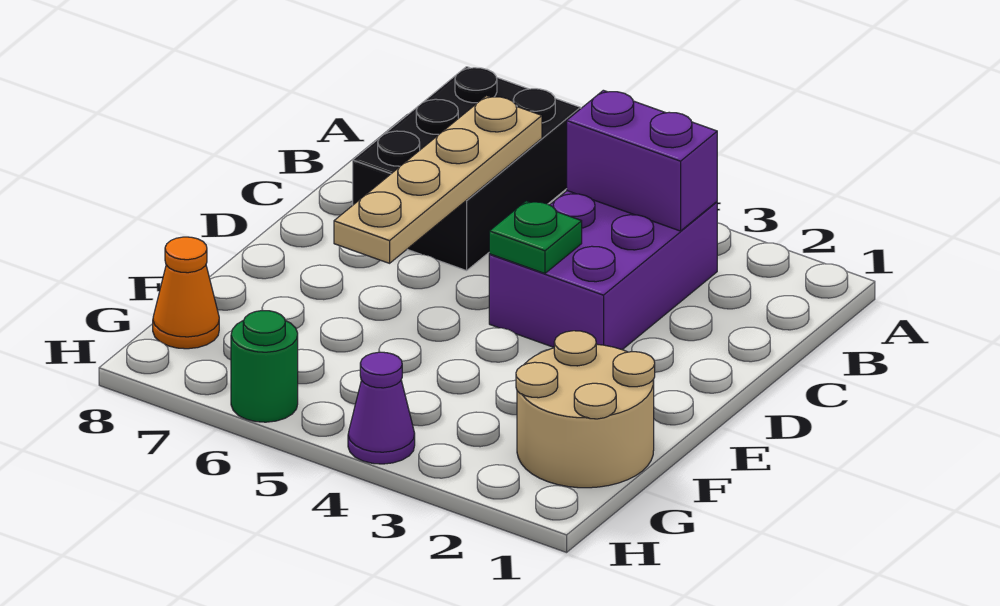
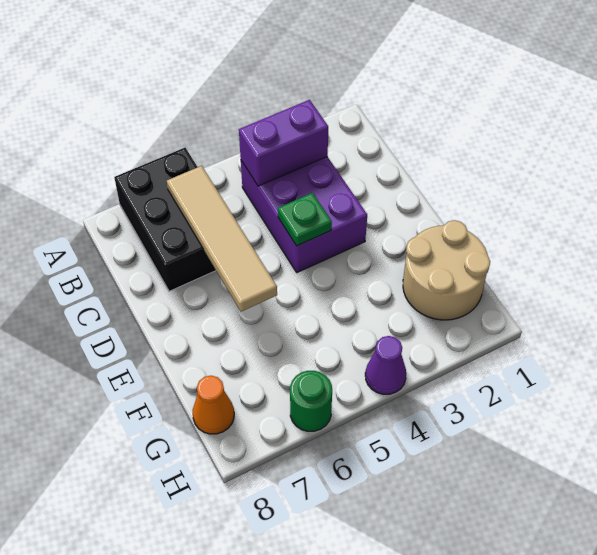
tan plate B6:E6 level 2 -> tan tile B6:E6 level 2

